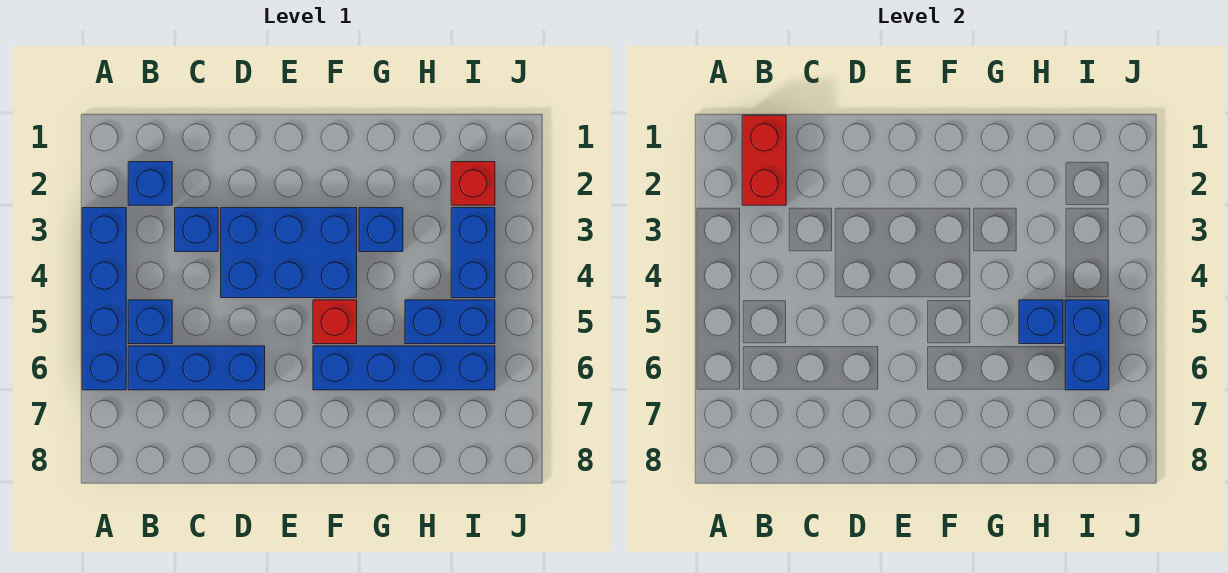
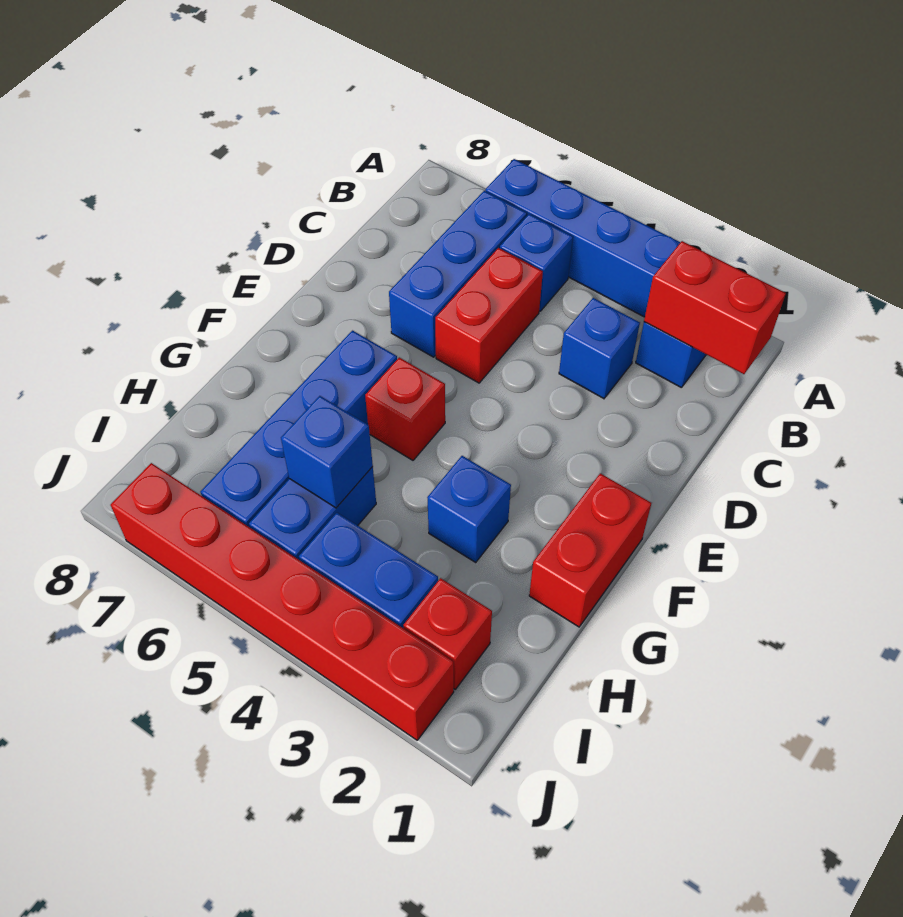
none -> red brick C5:D5 level 1
blue brick D3:F4 level 1 -> none
none -> red brick F1:G1 level 1
blue brick I5:I6 level 2 -> none
none -> red brick J2:J7 level 1

